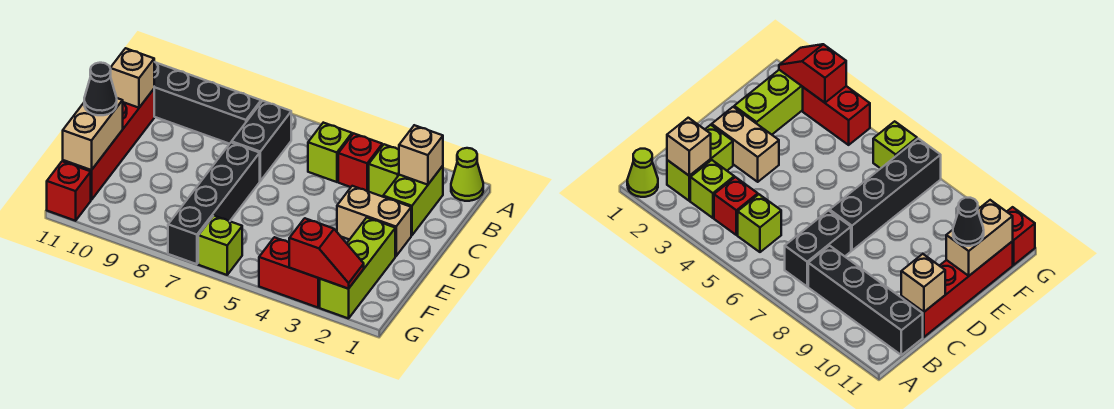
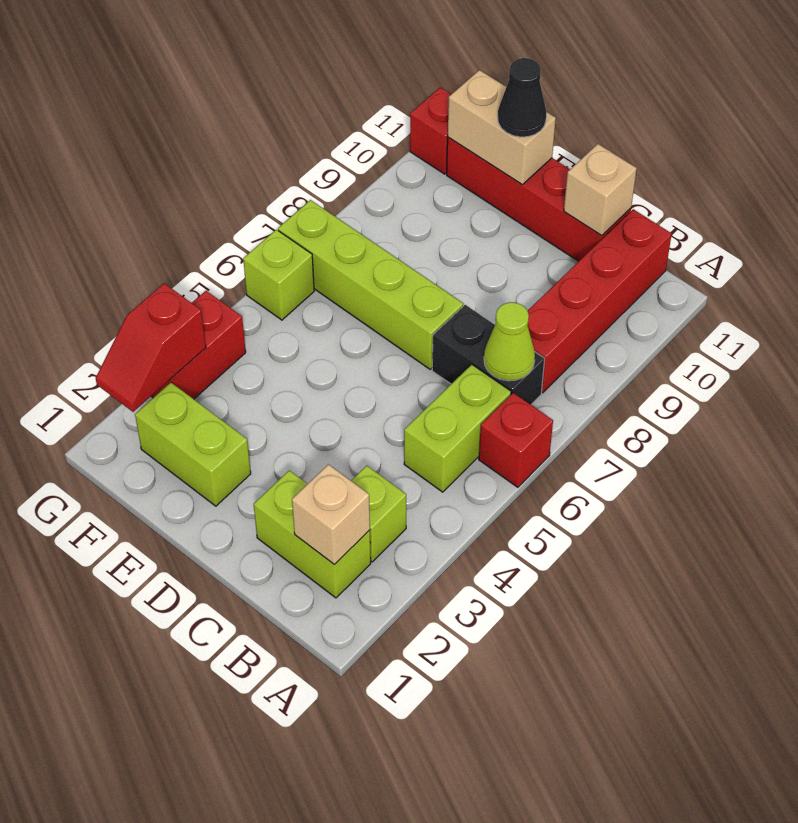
lime cone A1 level 1 -> lime cone B7 level 2
red brick B4 level 1 -> red brick A6 level 1
lime brick B5 level 1 -> lime brick B5:B6 level 1
black brick B8:B11 level 1 -> red brick B8:B11 level 1
tan brick D2:D3 level 1 -> none
black brick D7:G7 level 1 -> lime brick D7:G7 level 1
lime brick E2:G2 level 1 -> lime brick E2:F2 level 1

